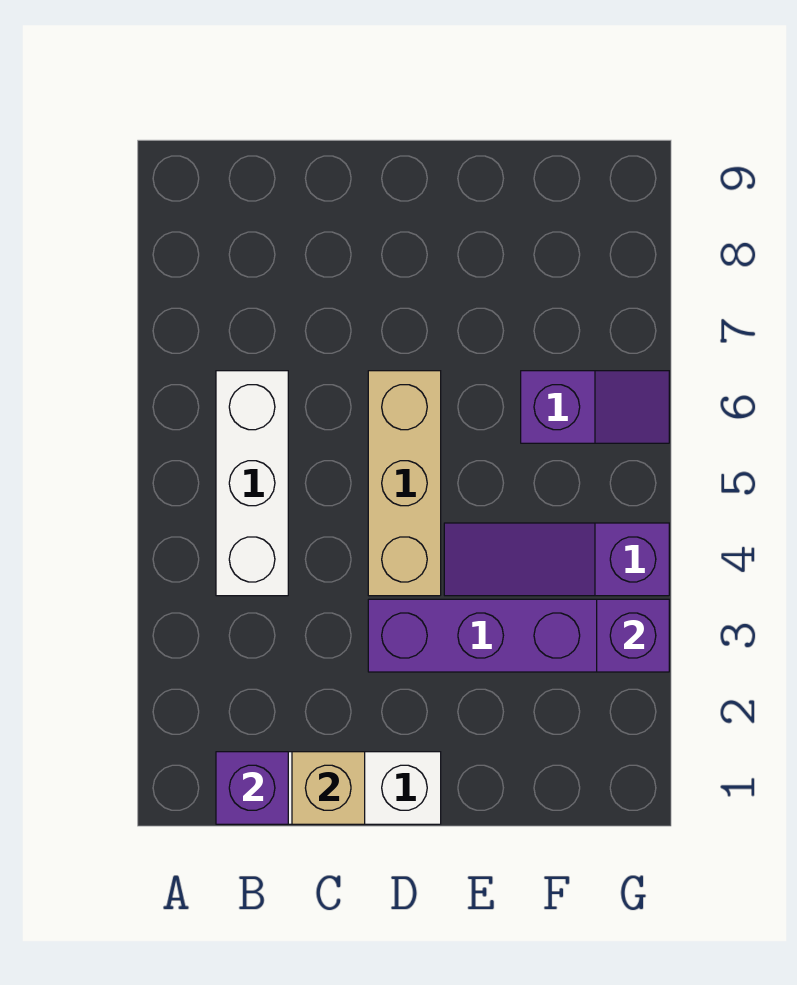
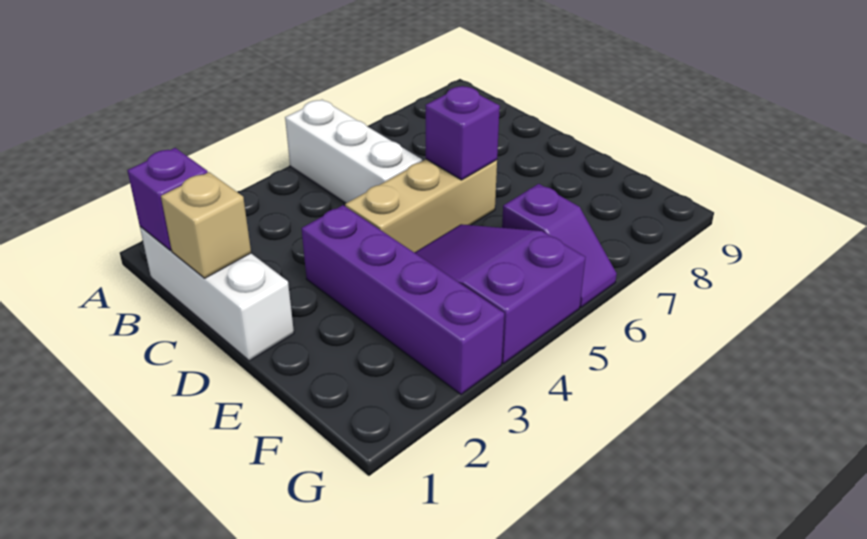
white brick B4:B6 level 1 -> white brick A5:C5 level 1
purple slope E4:G4 level 1 top G -> purple slope E4:G5 level 1 top G
purple brick G3 level 2 -> purple brick D6 level 2

